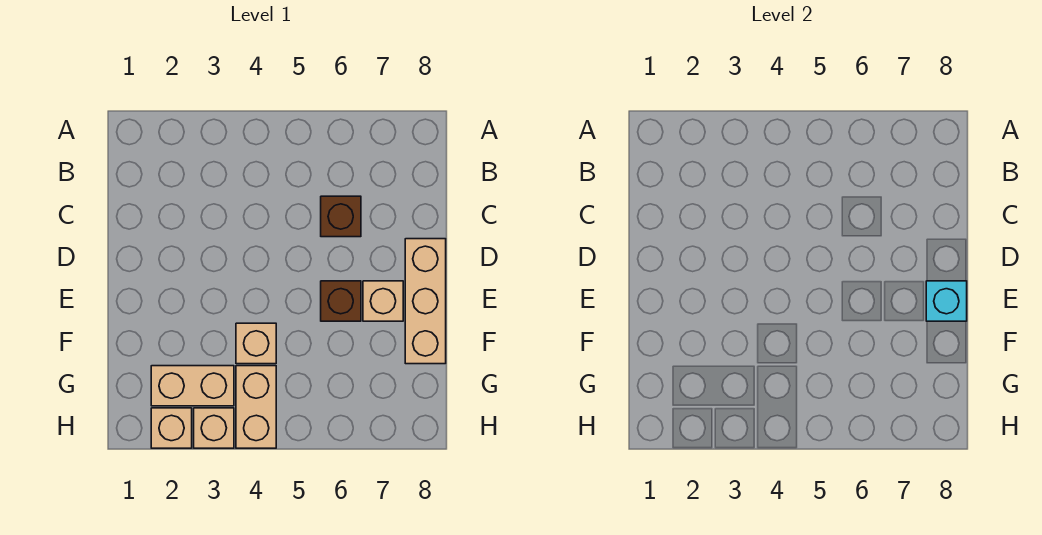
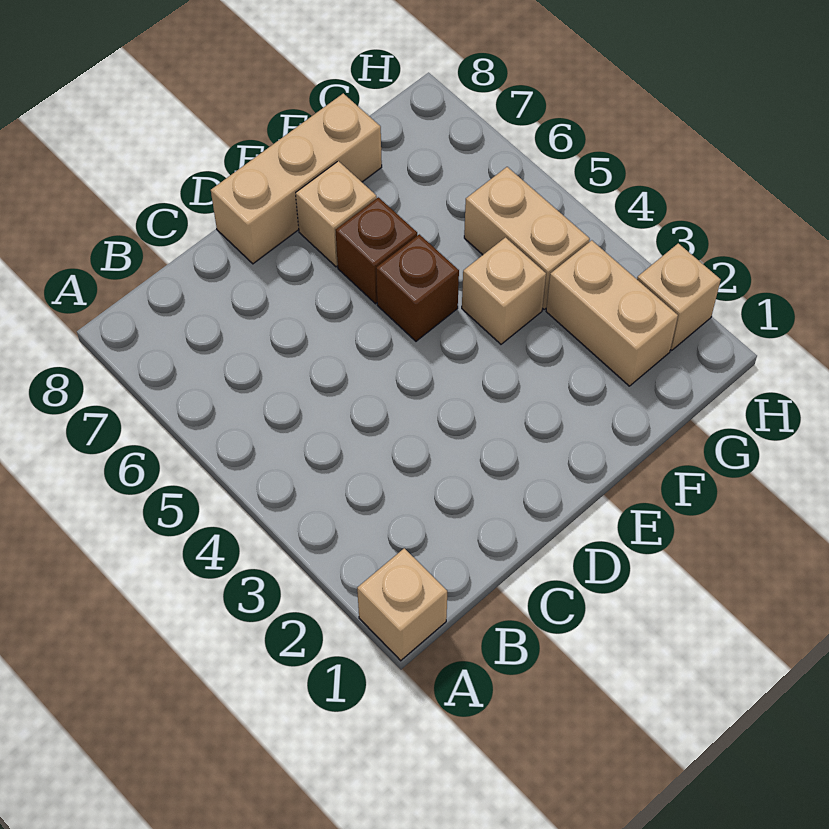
brown brick C6 level 1 -> brown brick E5 level 1
cyan brick E8 level 2 -> none
tan brick G4:H4 level 1 -> tan brick G4:G5 level 1
tan brick H3 level 1 -> tan brick A1 level 1

